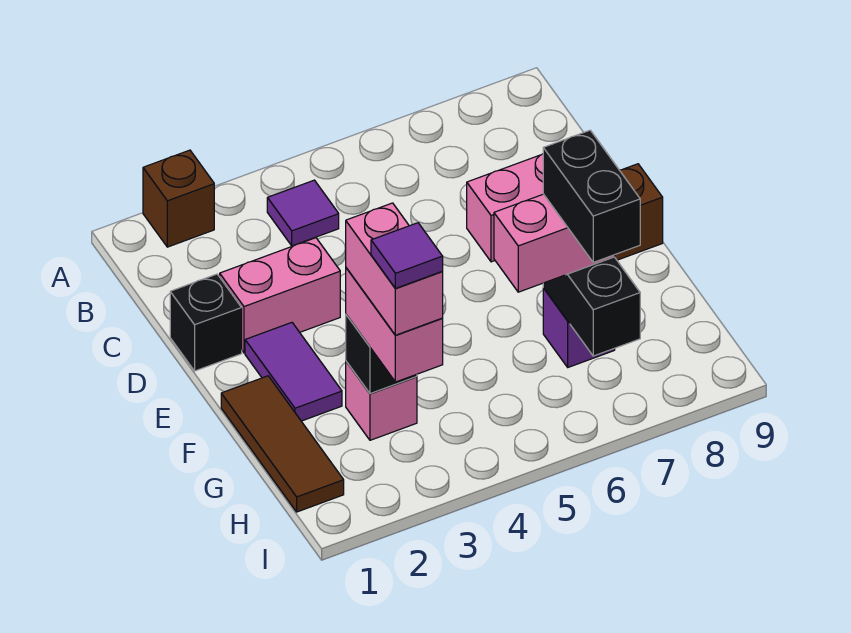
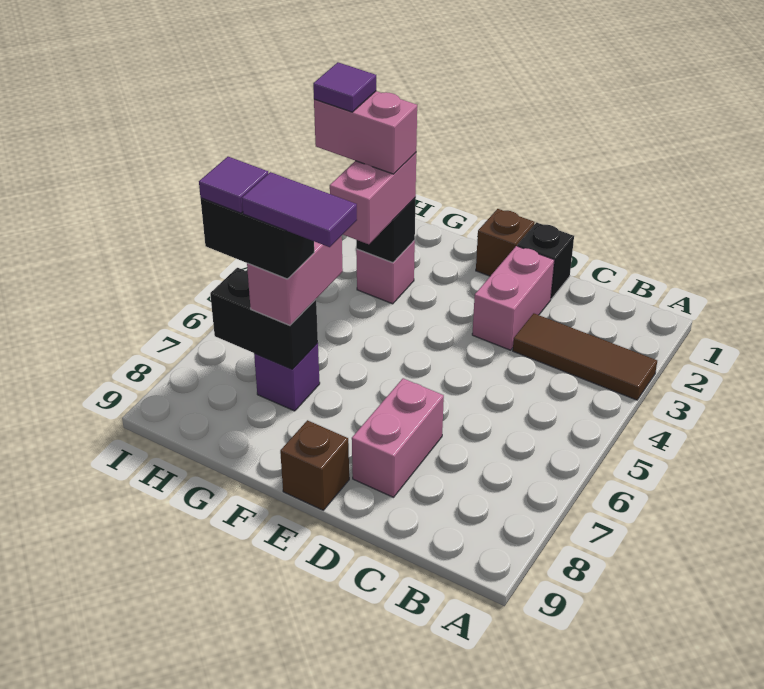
brown brick A2 level 1 -> brown brick E1 level 1
purple tile B4 level 1 -> purple tile H7 level 5
purple tile E2:F2 level 1 -> purple tile F7:G7 level 5
brown tile F1:H1 level 1 -> brown tile A3:C3 level 1
pink brick G3:H3 level 3 -> pink brick G3:G4 level 3

